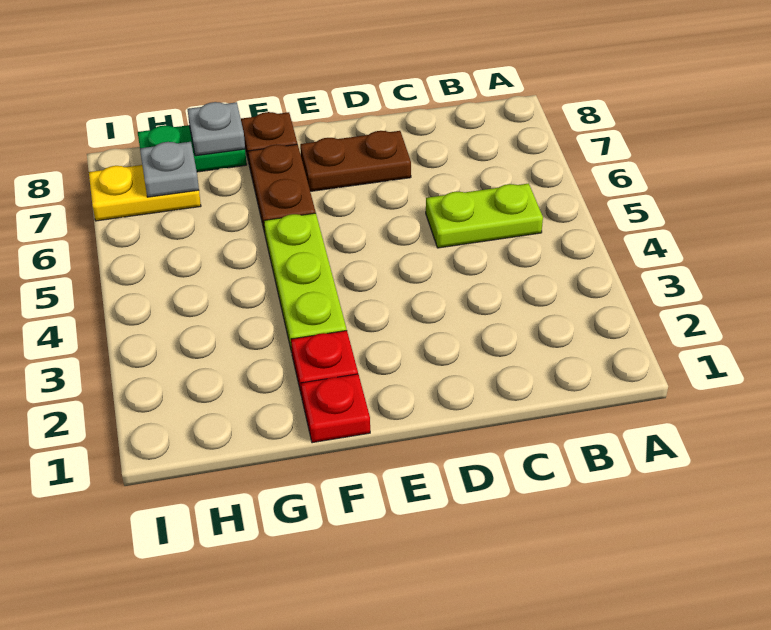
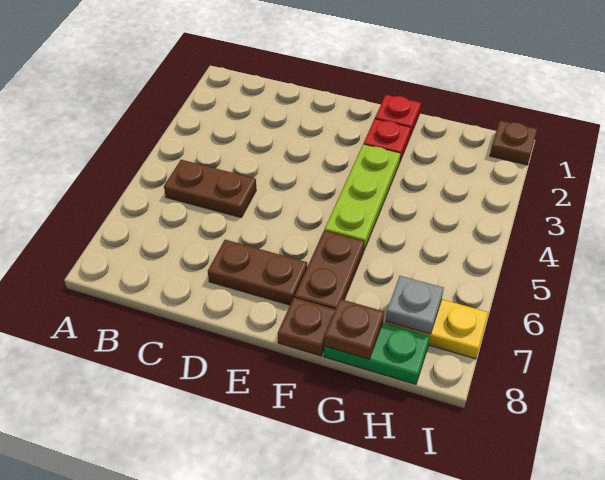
lime plate B5:C5 level 1 -> brown plate B5:C5 level 1
grey plate G8 level 2 -> brown plate G8 level 2
none -> brown plate I1 level 1

